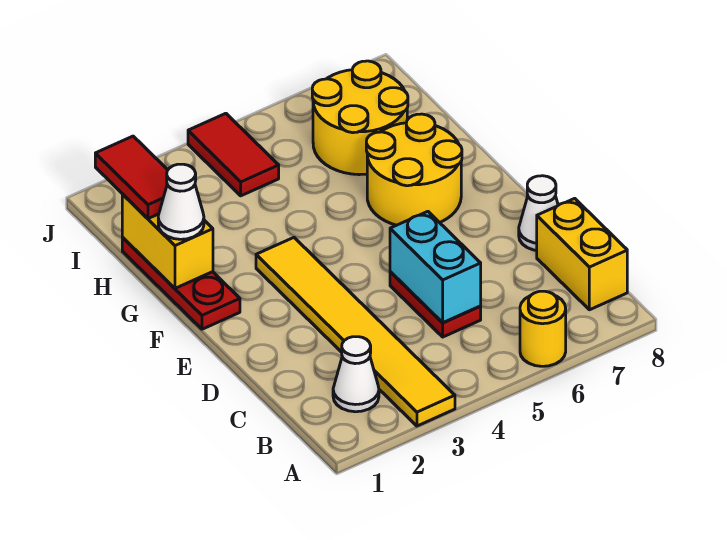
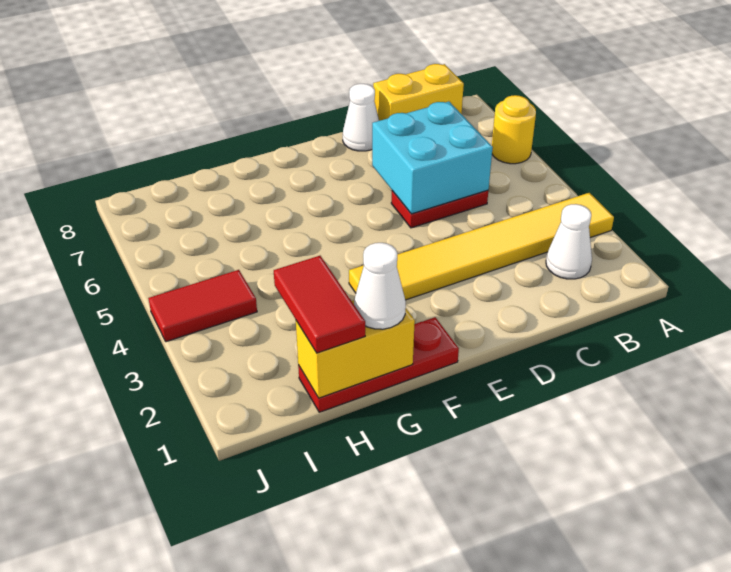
cyan brick C5:D5 level 2 -> cyan brick C5:D6 level 2
yellow round brick F6:G7 level 1 -> none
red tile H1:I1 level 3 -> red tile H1:H2 level 3
yellow round brick H6:I7 level 1 -> none

